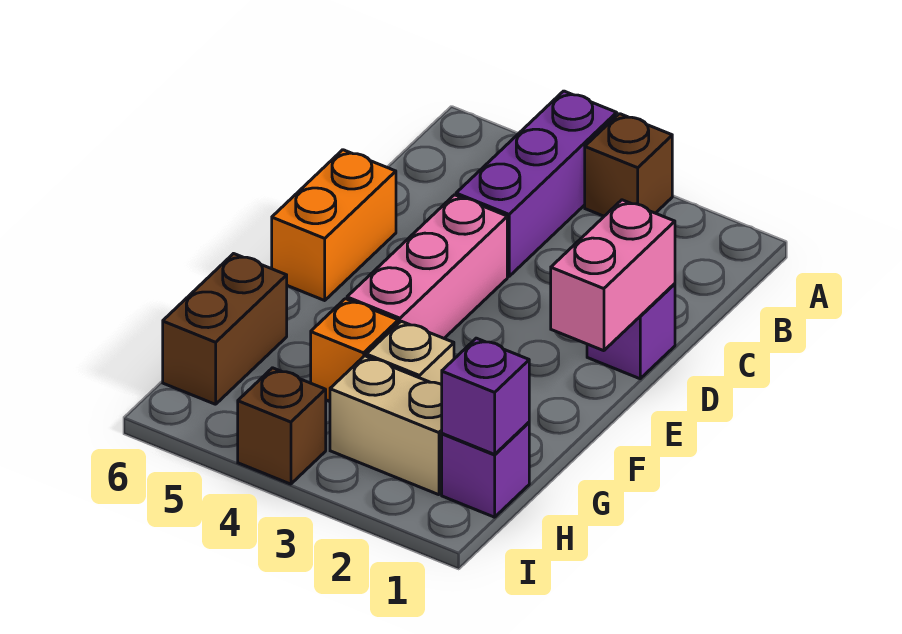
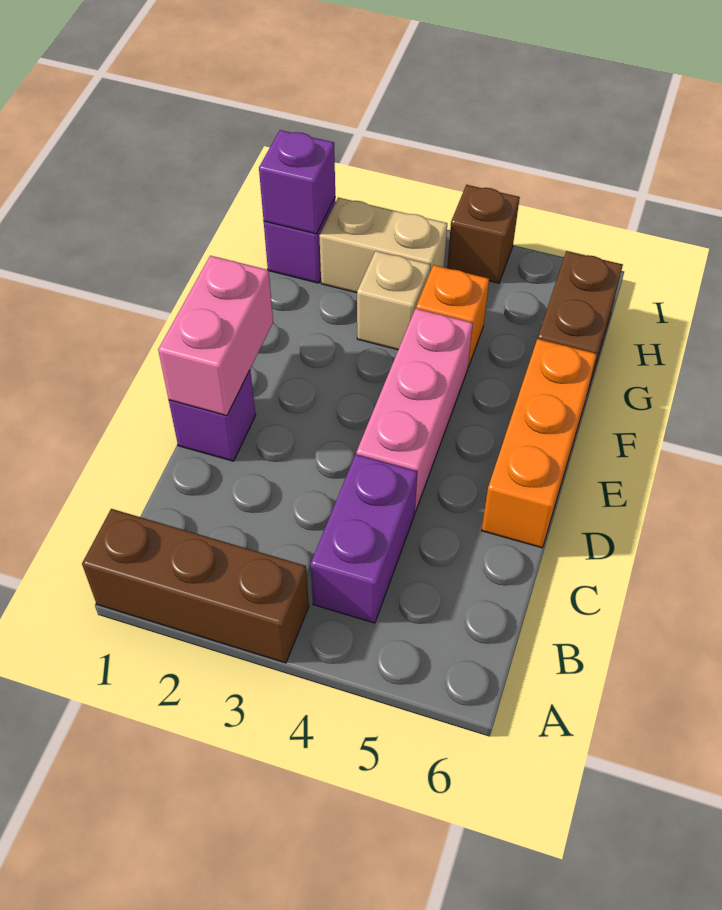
brown brick A3 level 1 -> brown brick A1:A3 level 1
purple brick A4:C4 level 1 -> purple brick B4:C4 level 1
orange brick D6:E6 level 1 -> orange brick D6:F6 level 1

